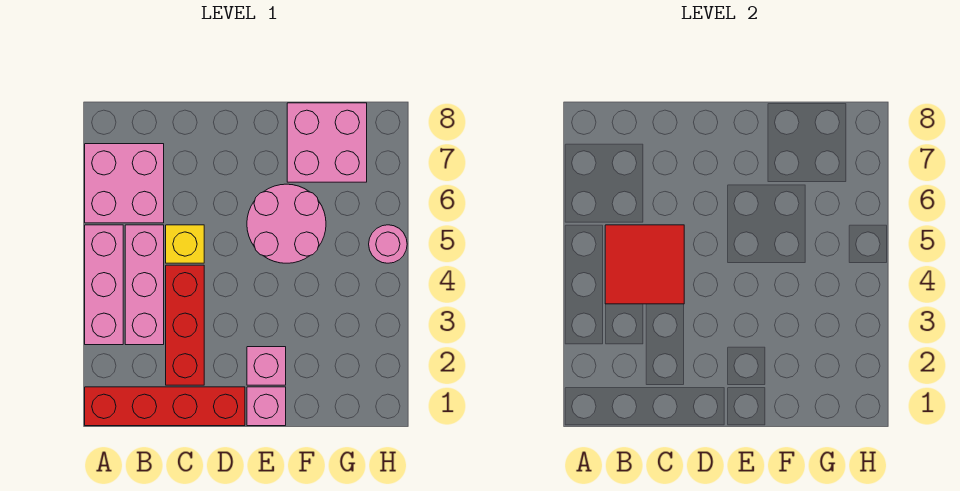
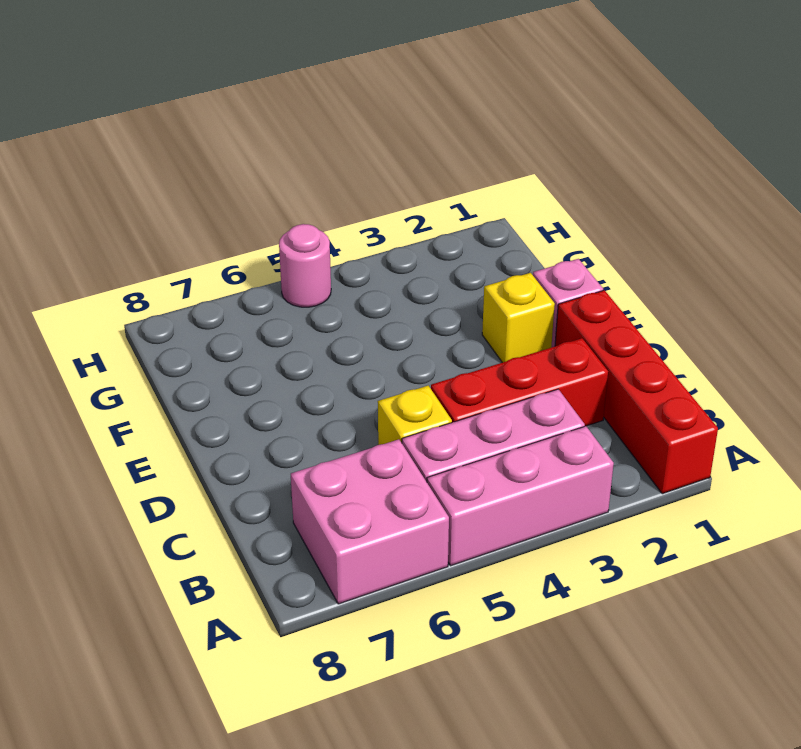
red tile B4:C5 level 2 -> none
pink brick E2 level 1 -> yellow brick E2 level 1
pink round brick E5:F6 level 1 -> none
pink brick F7:G8 level 1 -> none

